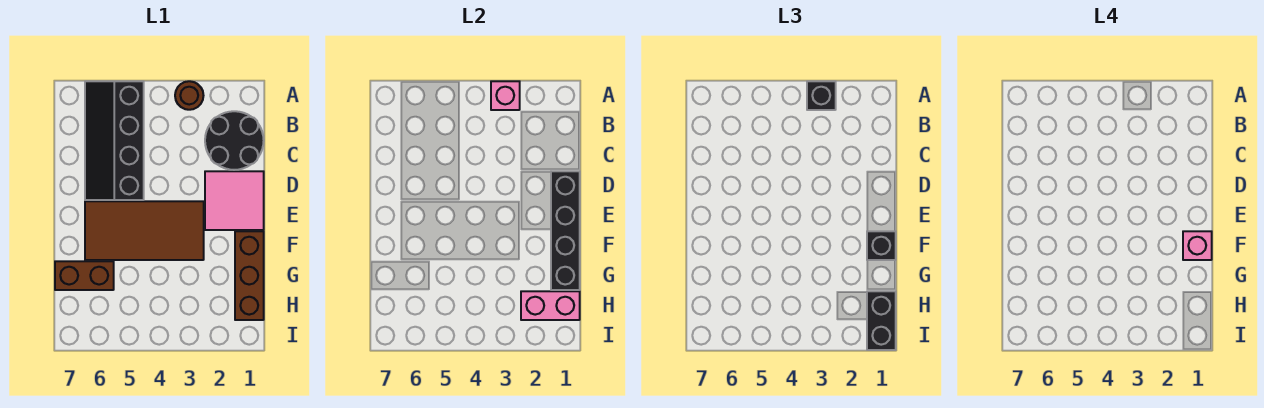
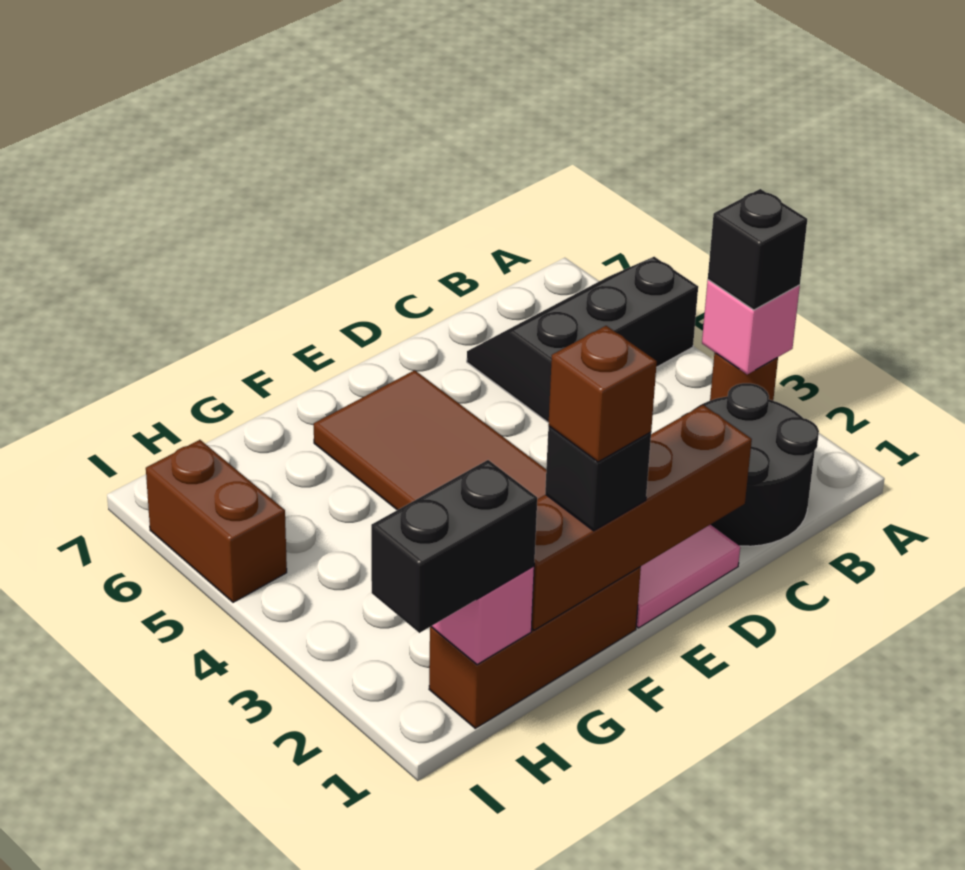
black slope A5:D6 level 1 top 5 -> black slope A5:C6 level 1 top 5
black brick D1:G1 level 2 -> brown brick D1:G1 level 2
pink brick F1 level 4 -> brown brick F1 level 4
brown brick G6:G7 level 1 -> brown brick I5:I6 level 1

